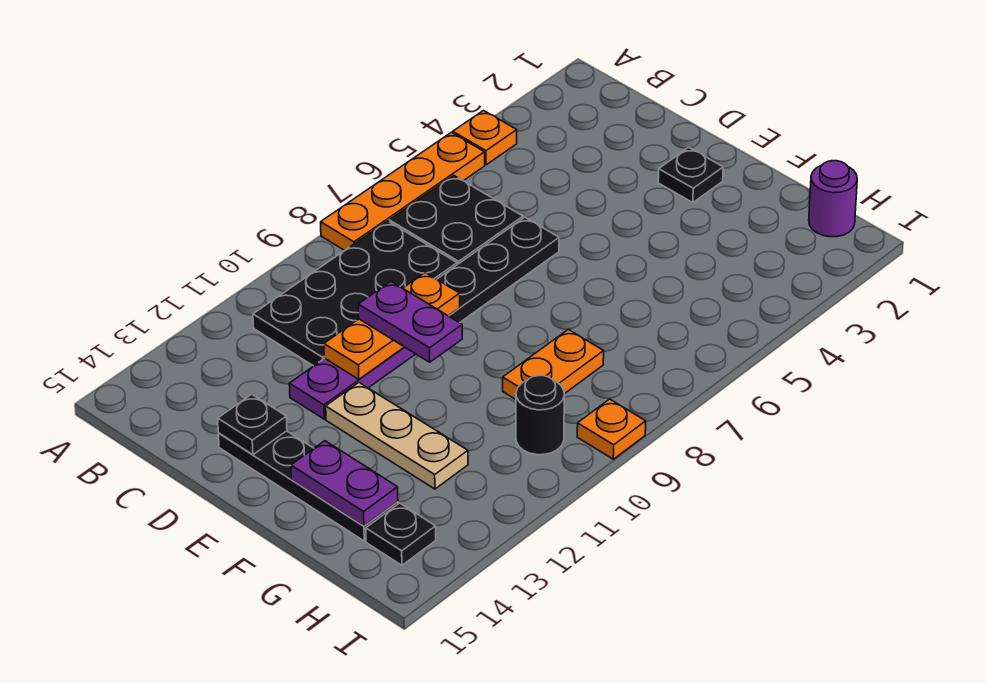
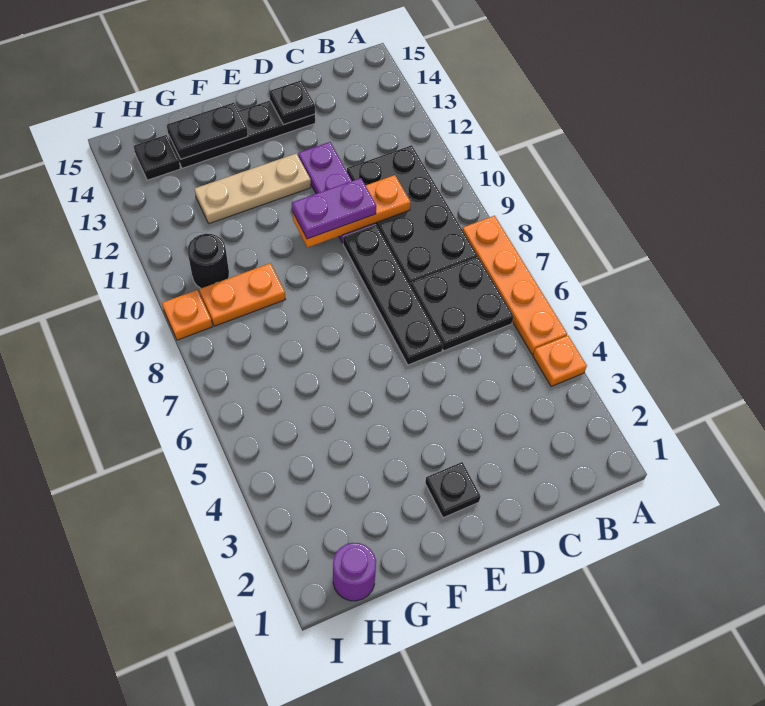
orange plate D9:D11 level 2 -> orange plate C10:E10 level 2
purple plate F14:G14 level 2 -> black plate F14:G14 level 2
orange plate G8:G9 level 1 -> orange plate G9:H9 level 1

